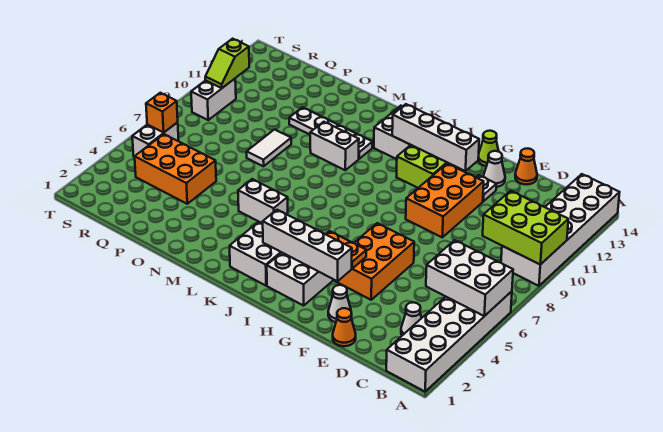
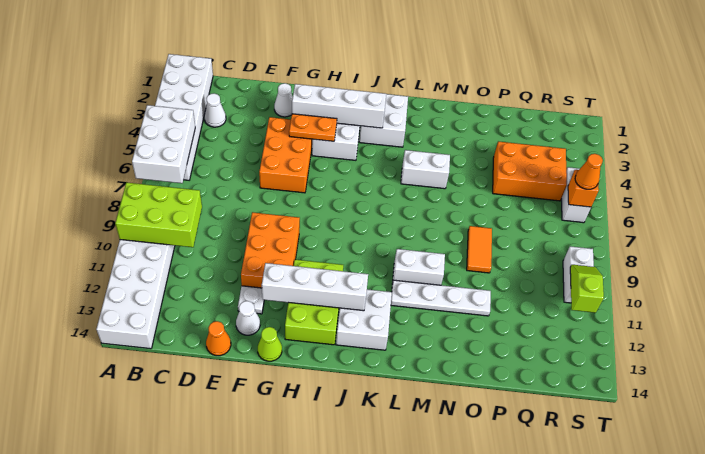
white brick A5:C6 level 2 -> white brick A5:B7 level 2
orange cone E1 level 1 -> orange cone S6 level 3
white tile O8:O9 level 1 -> orange tile O8:O9 level 1

